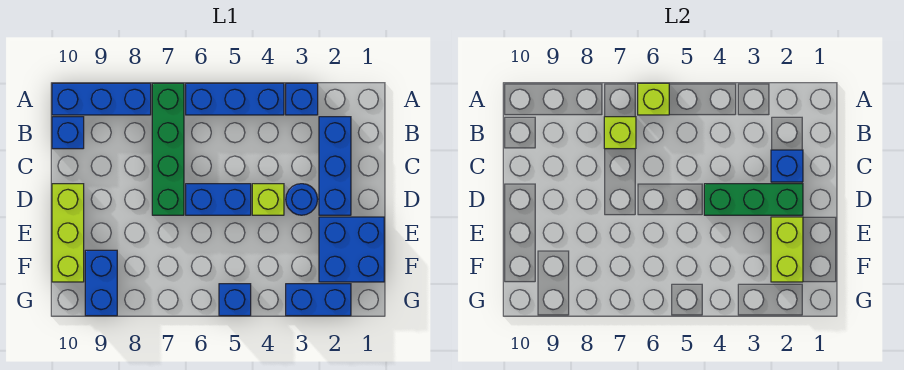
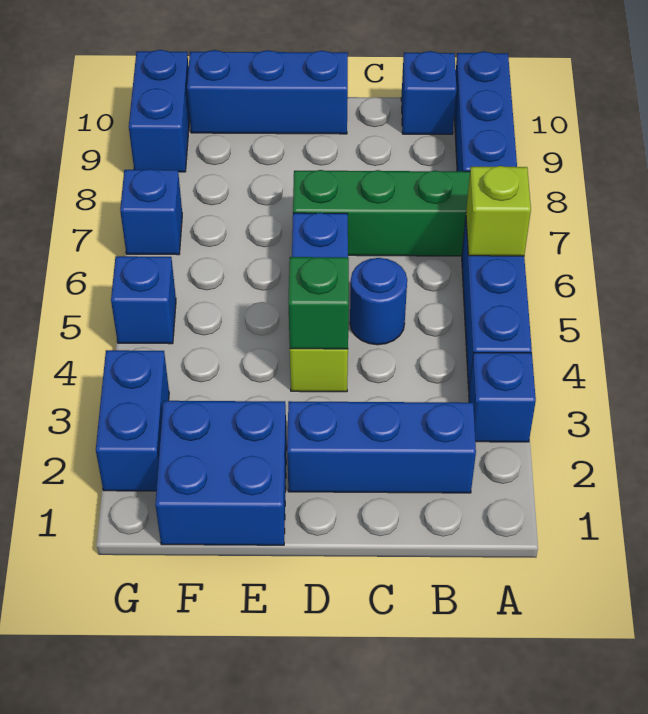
lime brick B7 level 2 -> none
blue brick C2 level 2 -> blue brick G7 level 1
green brick D2:D4 level 2 -> green brick D4 level 2
blue round brick D3 level 1 -> blue round brick C5 level 1
lime brick D10:F10 level 1 -> blue brick D10:F10 level 1
lime brick E2:F2 level 2 -> none
blue brick F9:G9 level 1 -> blue brick G9:G10 level 1

